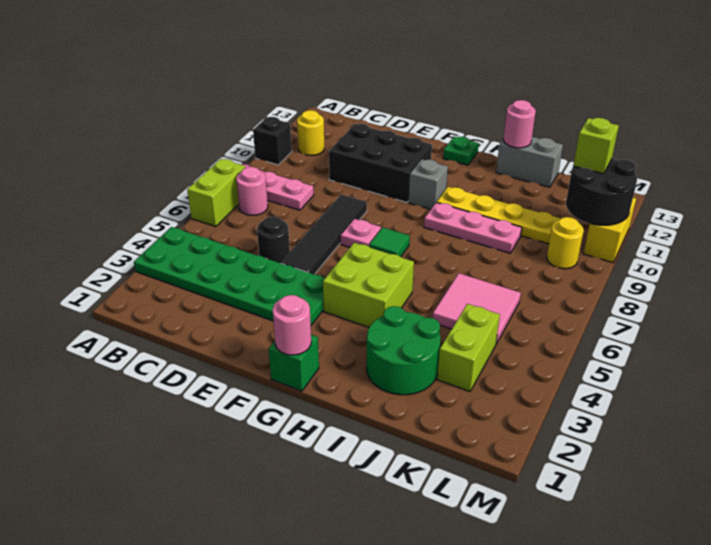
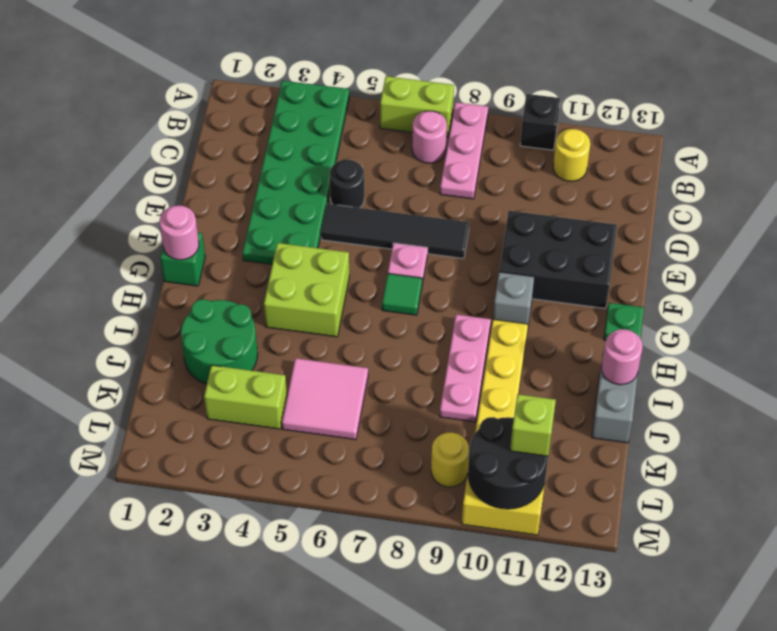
black brick D10:F11 level 1 -> black brick E10:F12 level 1

